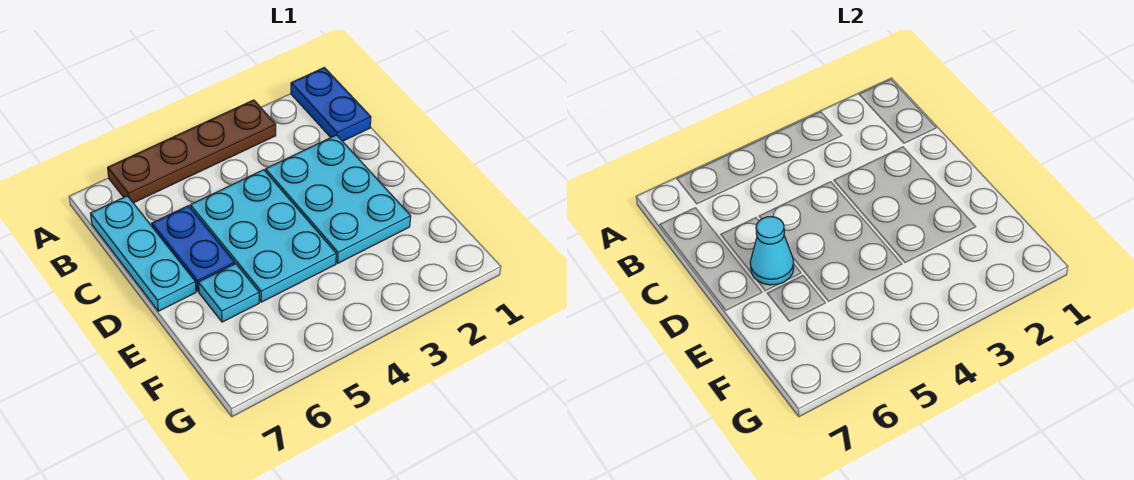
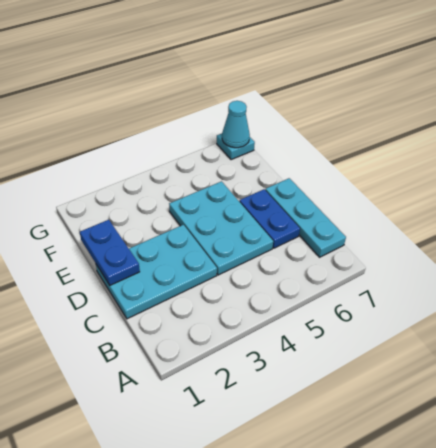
blue plate A1:B1 level 1 -> blue plate D1:E1 level 2
brown plate A3:A6 level 1 -> none
cyan plate C2:E3 level 1 -> cyan plate C1:D3 level 1
cyan cone D6 level 2 -> cyan cone G7 level 2
cyan plate E6 level 1 -> cyan plate G7 level 1

